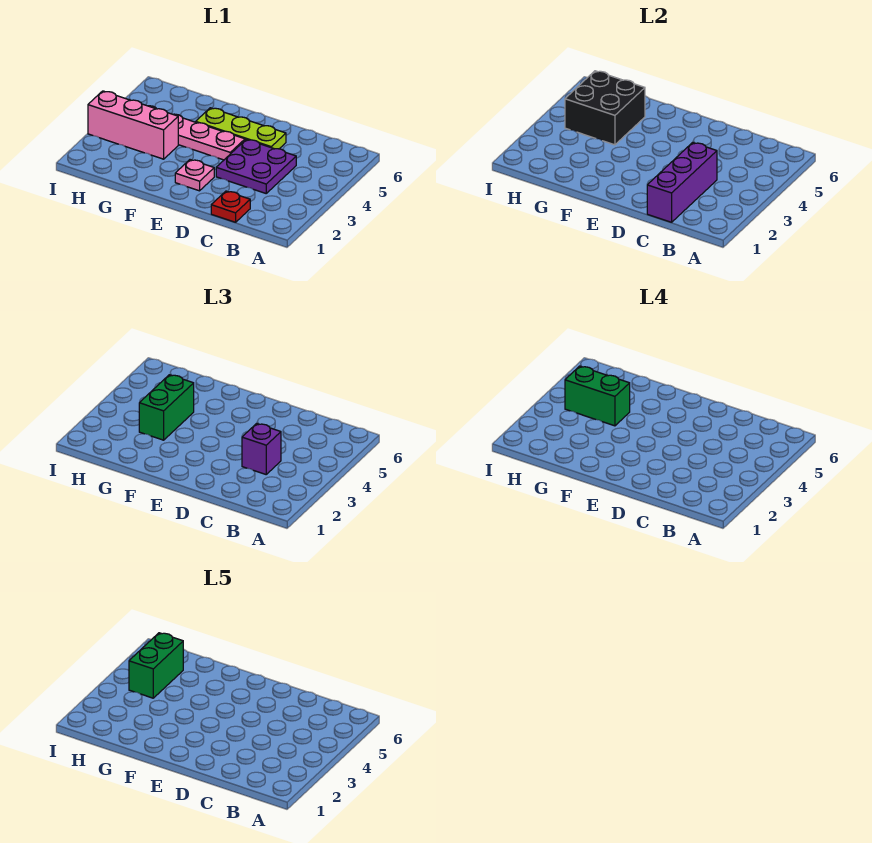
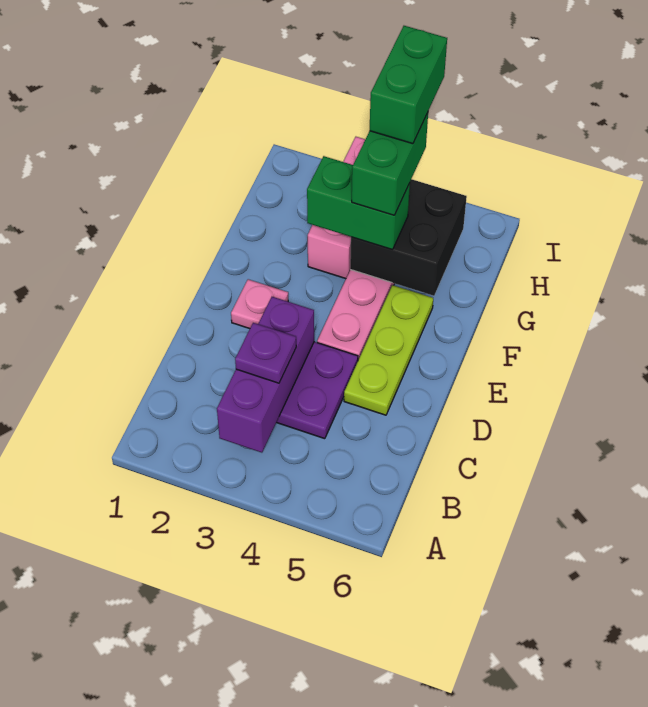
red plate C1 level 1 -> none
purple brick C1:C3 level 2 -> purple brick B3:D3 level 2
purple brick C3 level 3 -> purple plate C3 level 3
green brick H4:H5 level 5 -> green brick H4:I4 level 5

